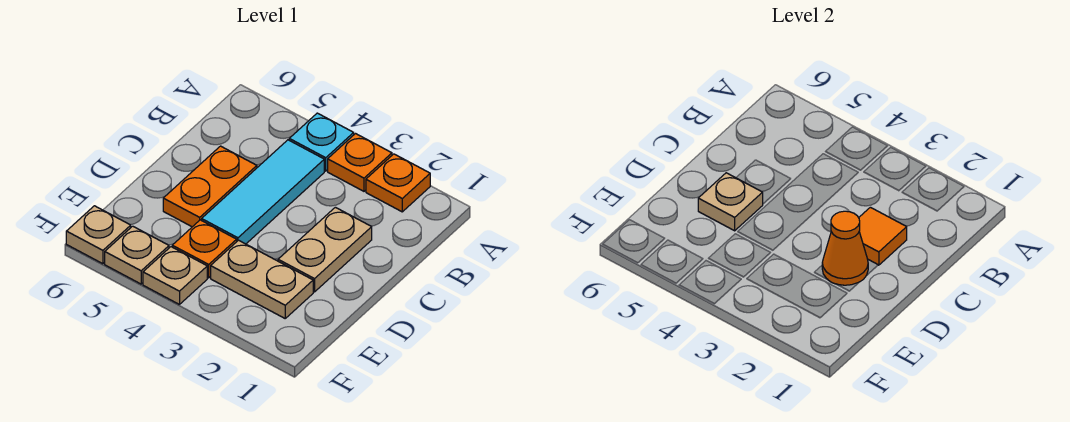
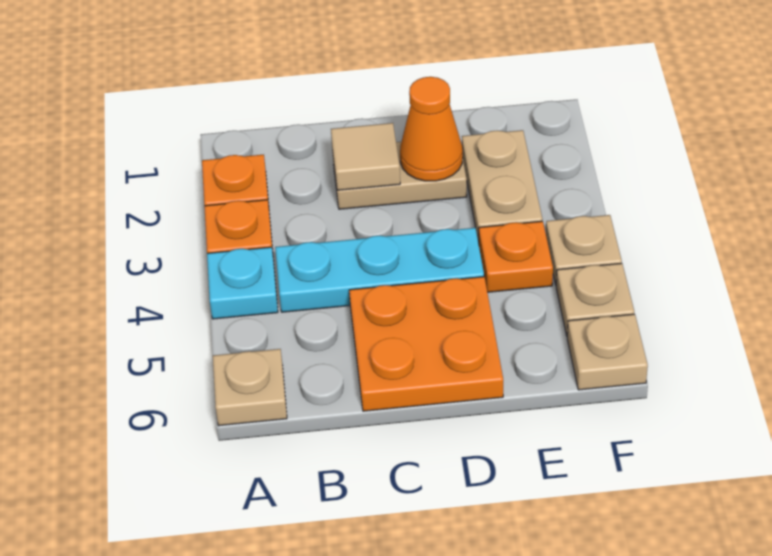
cyan tile B4:D4 level 1 -> cyan plate B4:D4 level 1
orange tile C2 level 2 -> tan tile C2 level 2
orange plate C5:D5 level 1 -> orange plate C5:D6 level 1
tan plate D5 level 2 -> tan plate A6 level 1

